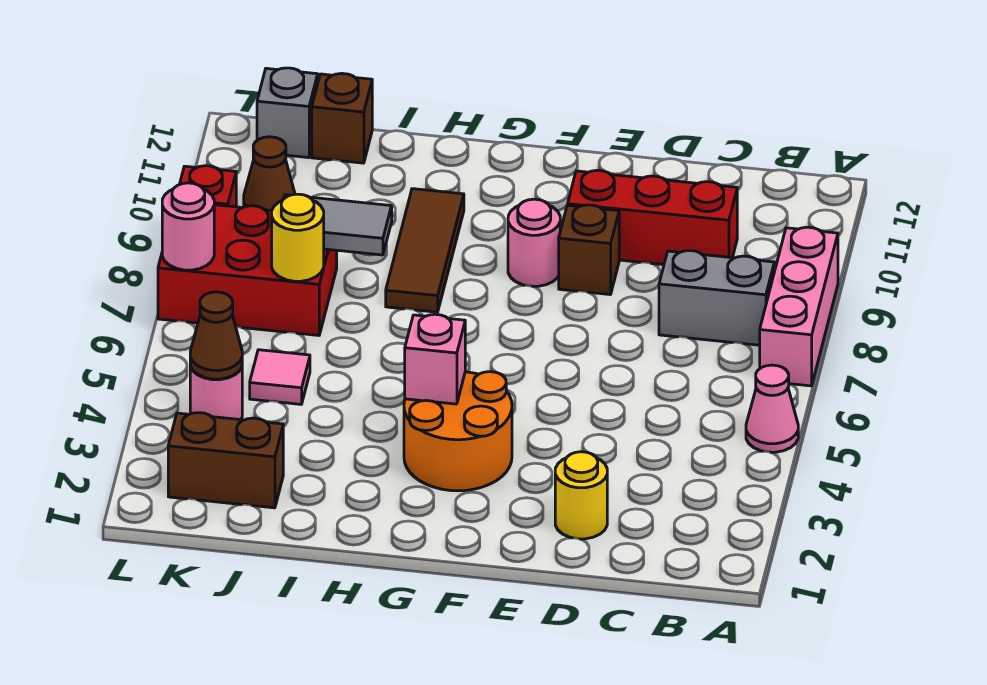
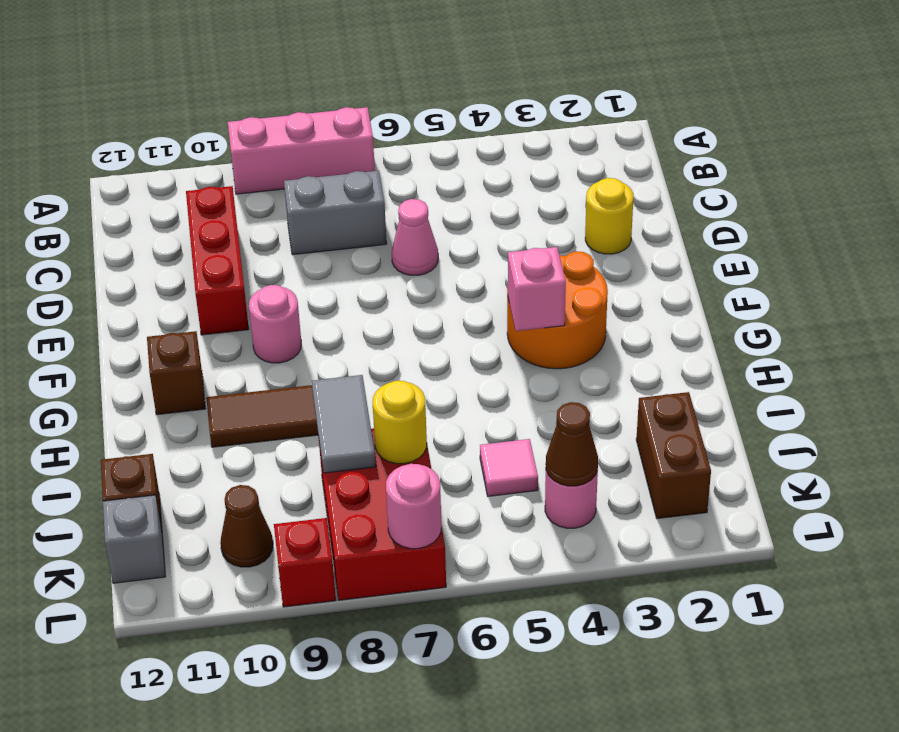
pink cone A5 level 1 -> pink cone D6 level 1
grey brick B8:C8 level 1 -> grey brick C7:C8 level 1
brown brick E9 level 1 -> brown brick G11 level 1

